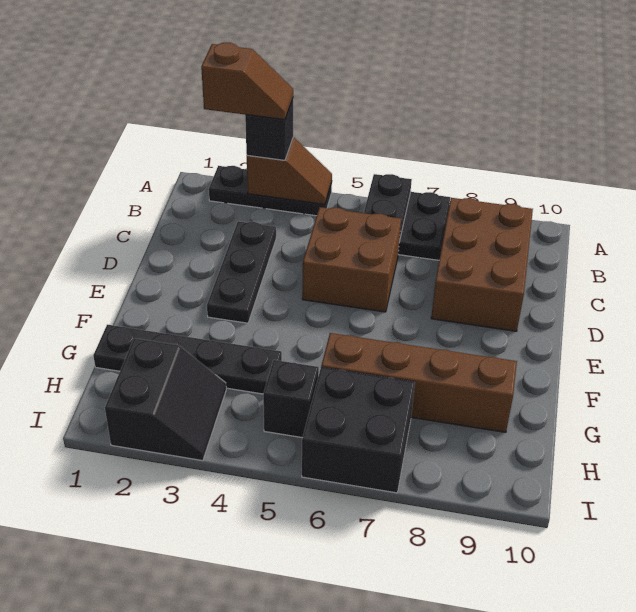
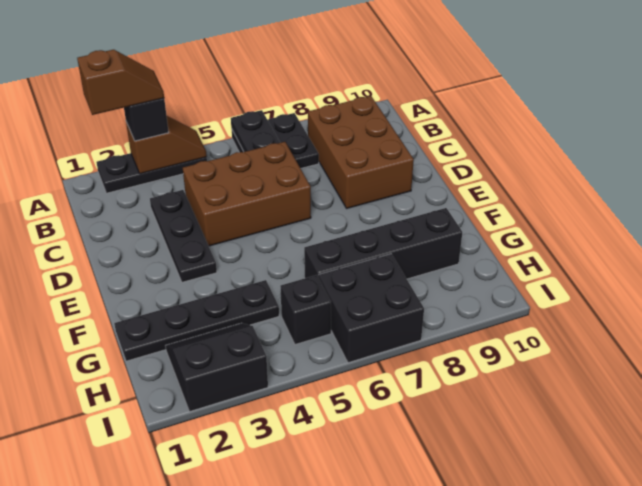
brown brick C5:D6 level 1 -> brown brick C4:D6 level 1
brown brick G6:G9 level 1 -> black brick G6:G9 level 1
black slope H2:I3 level 1 top 2 -> black slope H2:I3 level 1 top I

